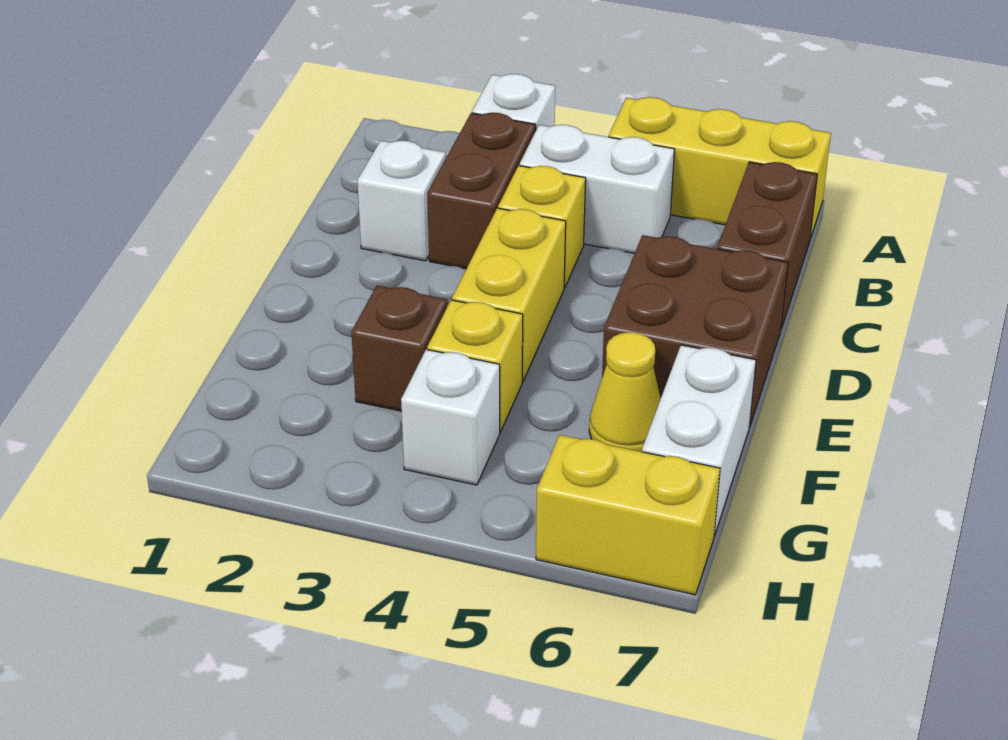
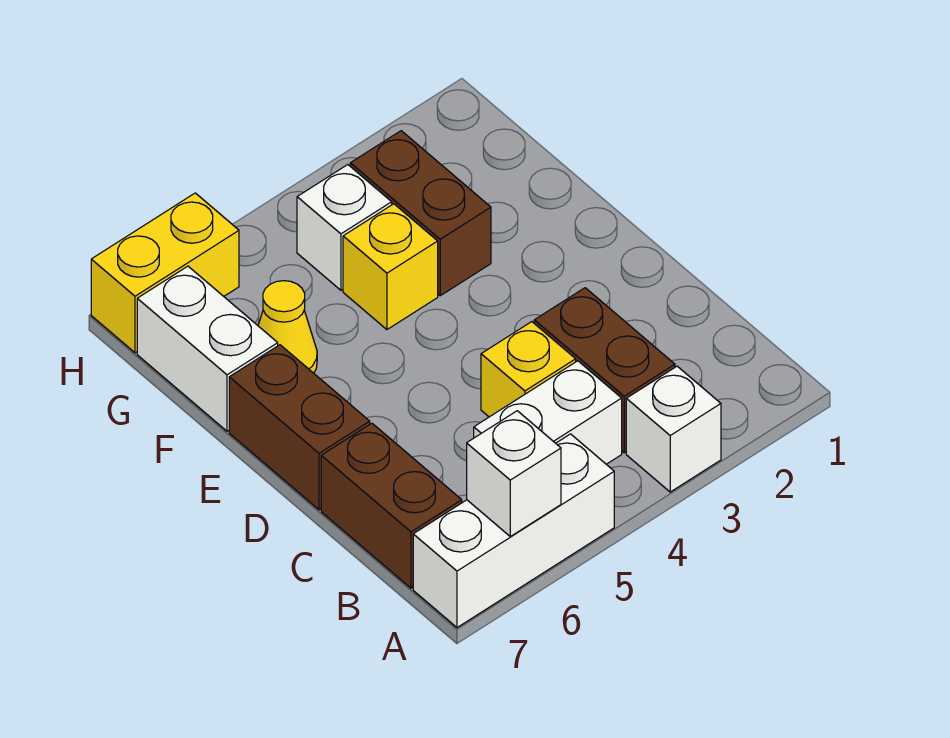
yellow brick A5:A7 level 1 -> white brick A5:A7 level 1
white brick C2 level 1 -> white brick A6 level 2
yellow brick D4:E4 level 1 -> none
brown brick D6:E7 level 1 -> brown brick D7:E7 level 1
brown brick F3 level 1 -> brown brick F3:G3 level 1

